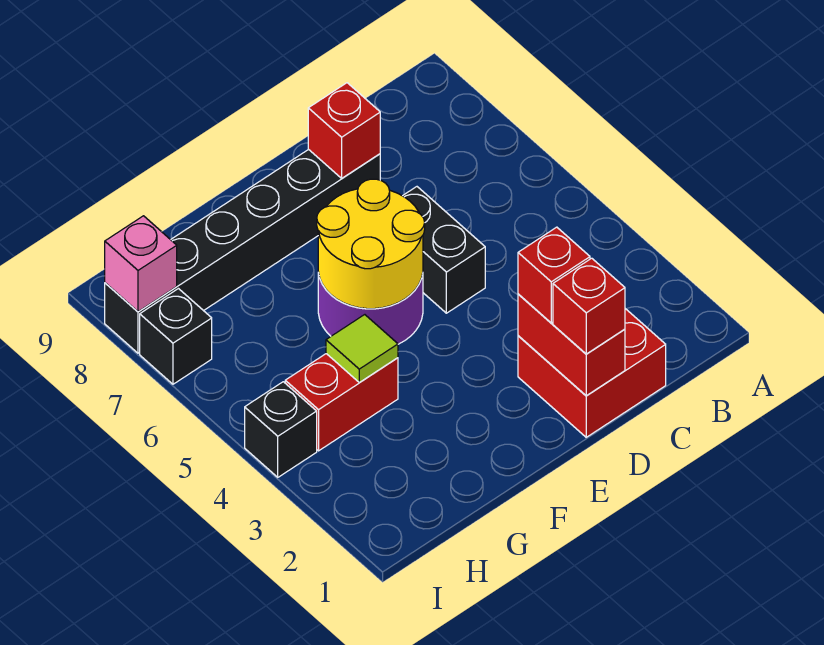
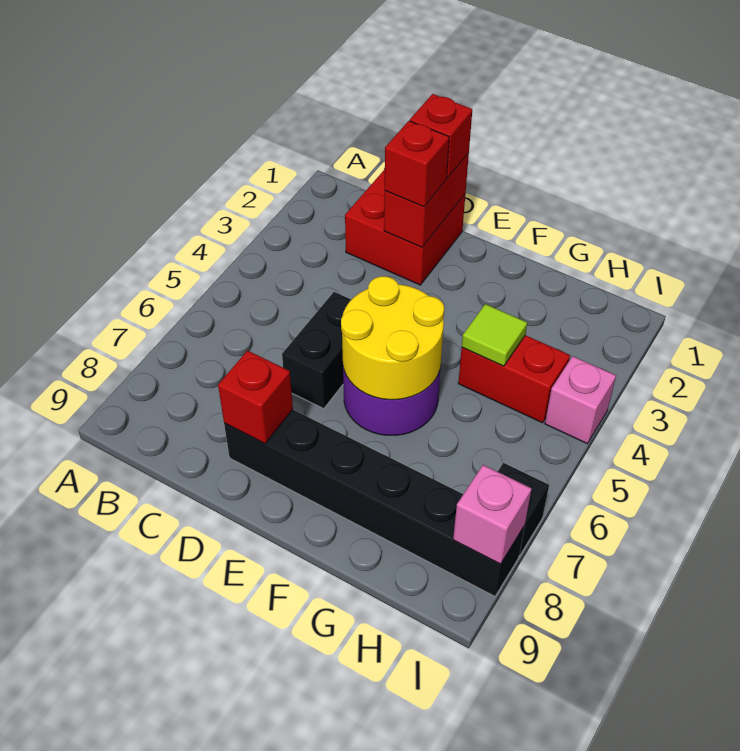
black brick I4 level 1 -> pink brick I4 level 1

